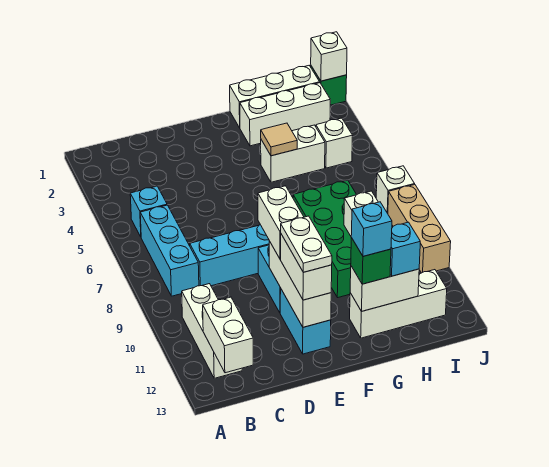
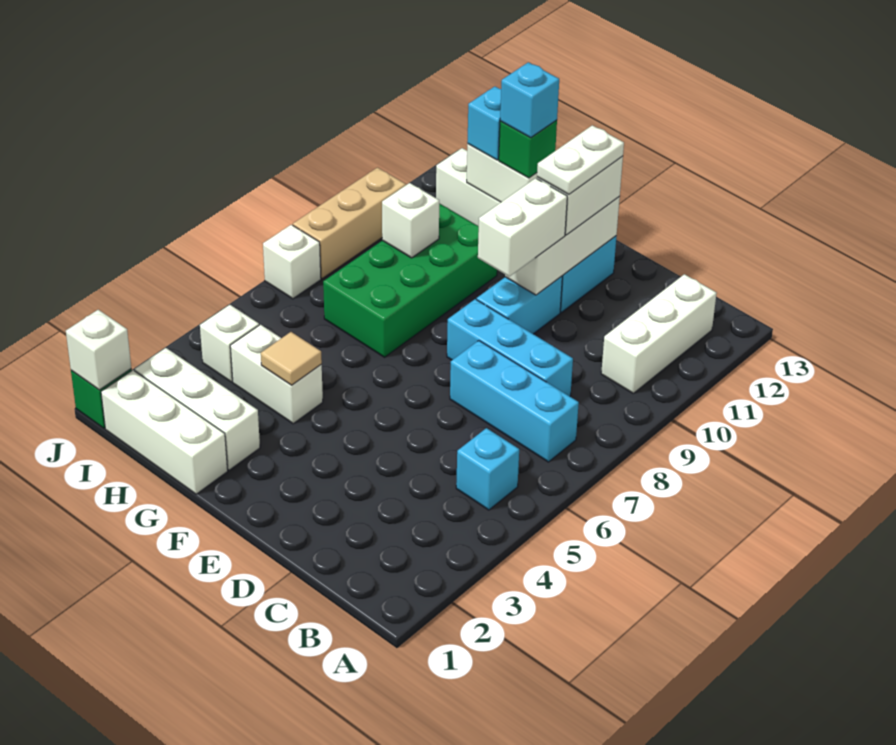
cyan brick B6:B8 level 1 -> cyan brick B7:D7 level 1
white brick B12:B13 level 2 -> none

